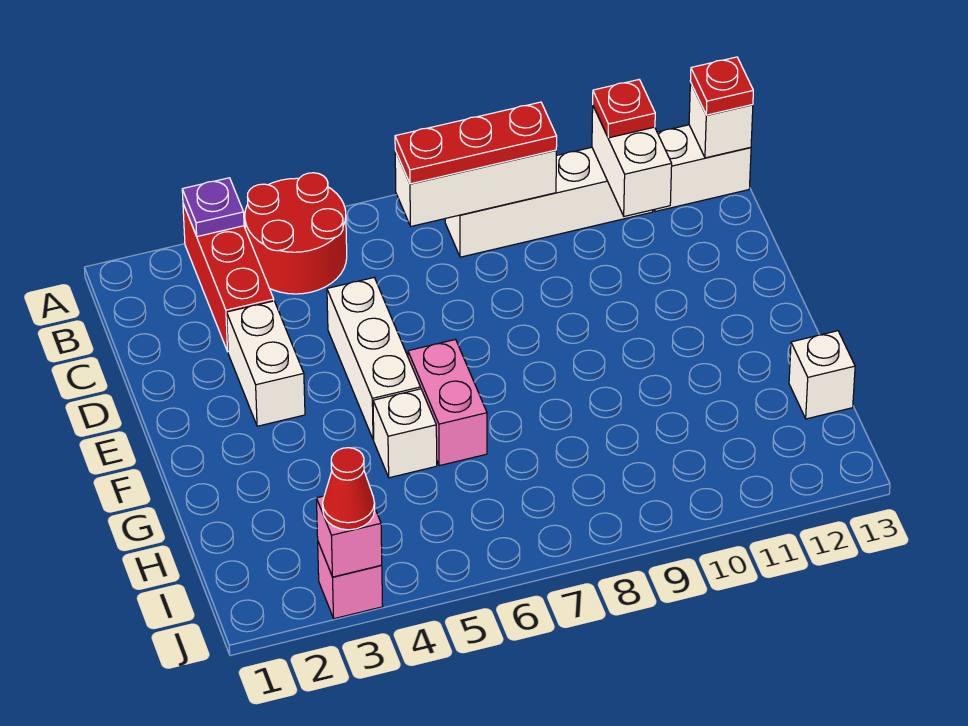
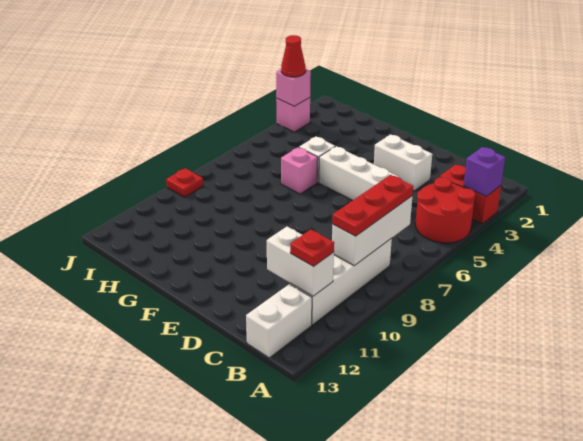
red brick A3:C3 level 1 -> red brick A3:B3 level 1
purple plate A3 level 2 -> purple brick A3 level 2
white brick B13 level 2 -> none
red plate B13 level 3 -> red plate J9 level 1
pink brick F6:G6 level 1 -> pink brick G6 level 1
white brick H13 level 1 -> none

